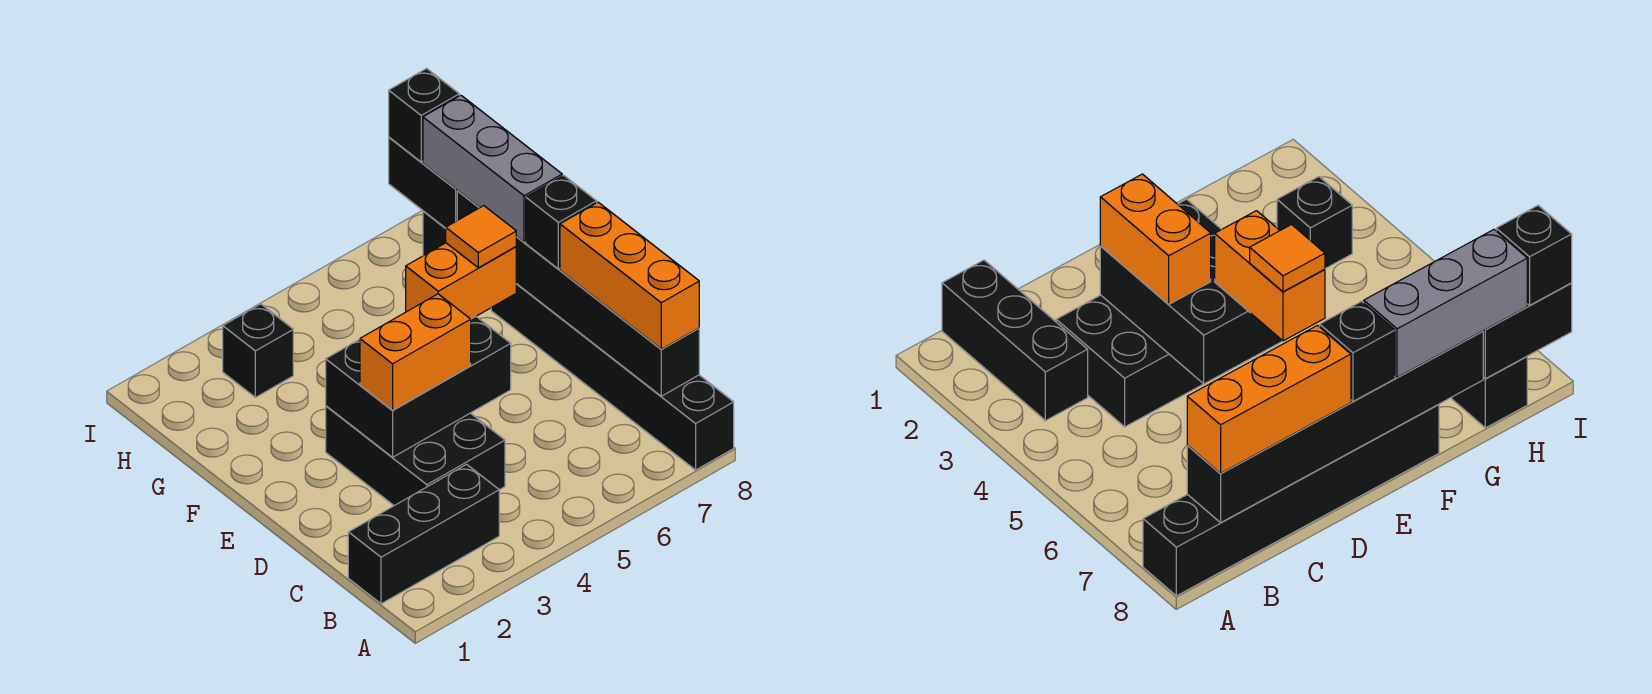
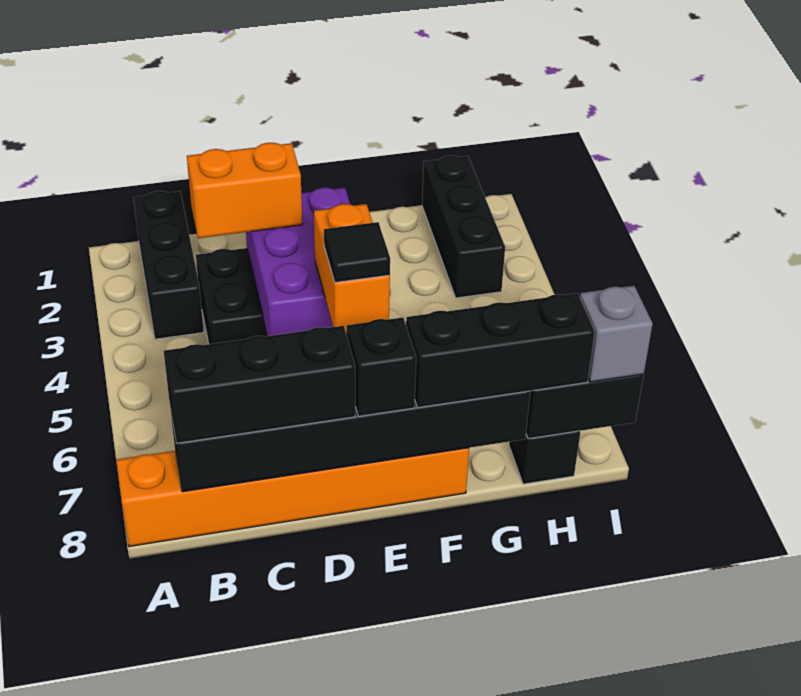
black brick A8:F8 level 1 -> orange brick A8:F8 level 1
orange brick B8:D8 level 3 -> black brick B8:D8 level 3
black brick D3:E5 level 2 -> purple brick D3:E5 level 2
orange brick D3:D4 level 3 -> orange brick C3:D3 level 3
orange tile E6 level 4 -> black tile E6 level 4
grey brick F8:H8 level 3 -> black brick F8:H8 level 3
black brick H3 level 1 -> black brick H1:H3 level 1
black brick I8 level 3 -> grey brick I8 level 3

